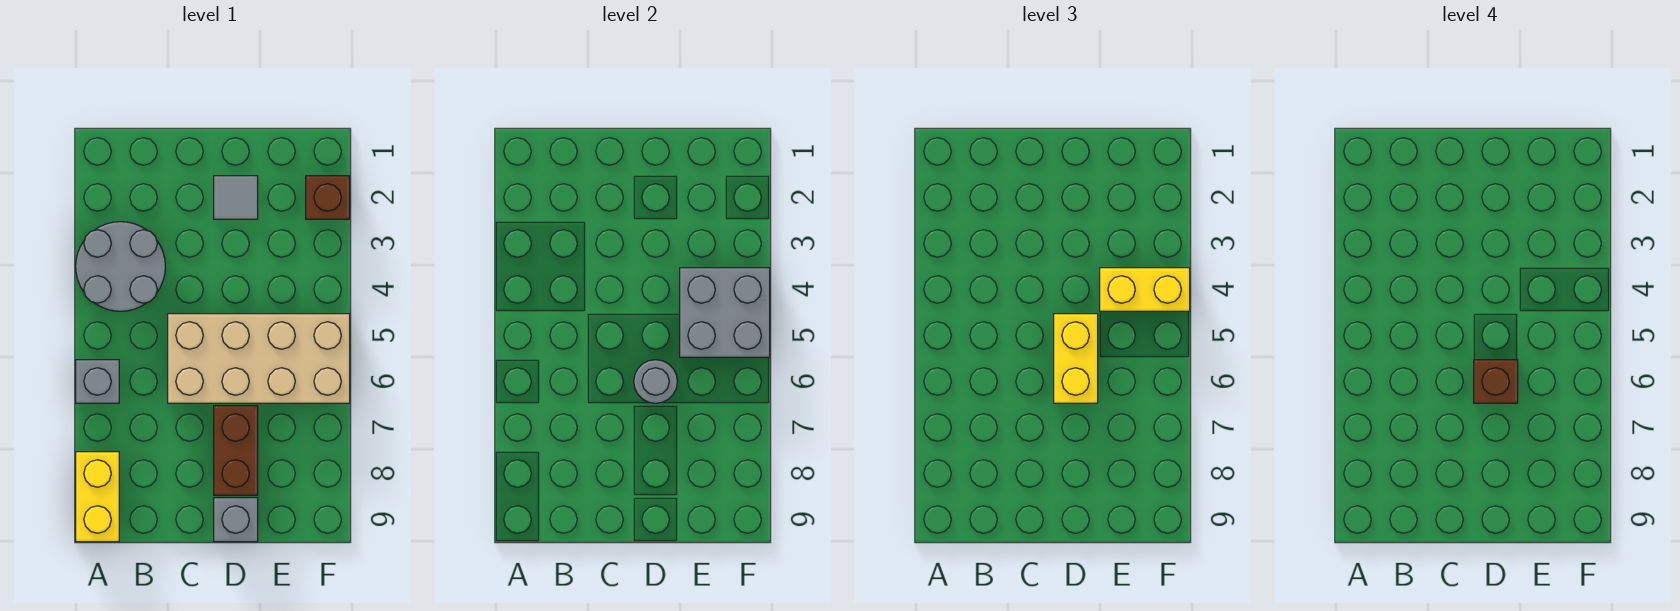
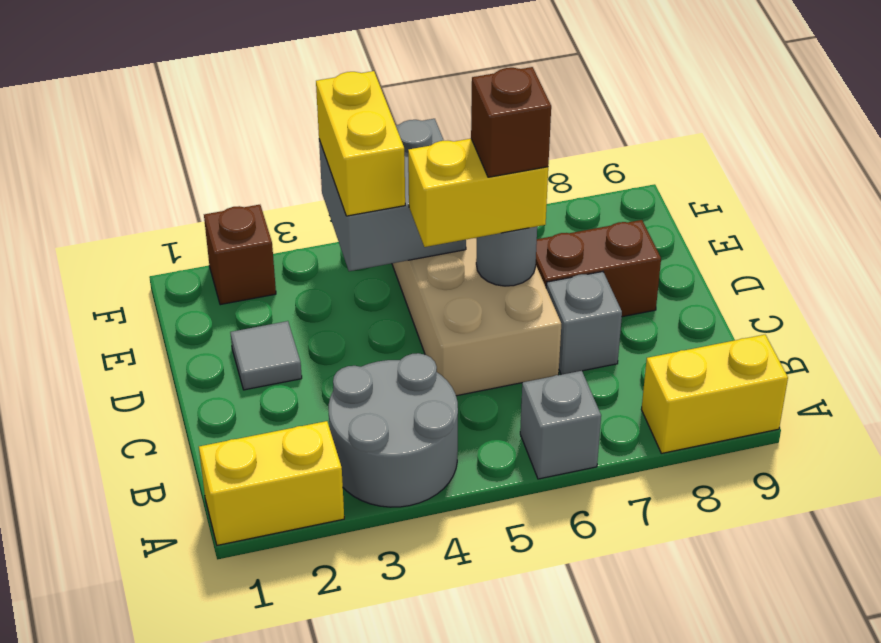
none -> yellow brick A1:A2 level 1
grey brick D9 level 1 -> grey brick C7 level 1

